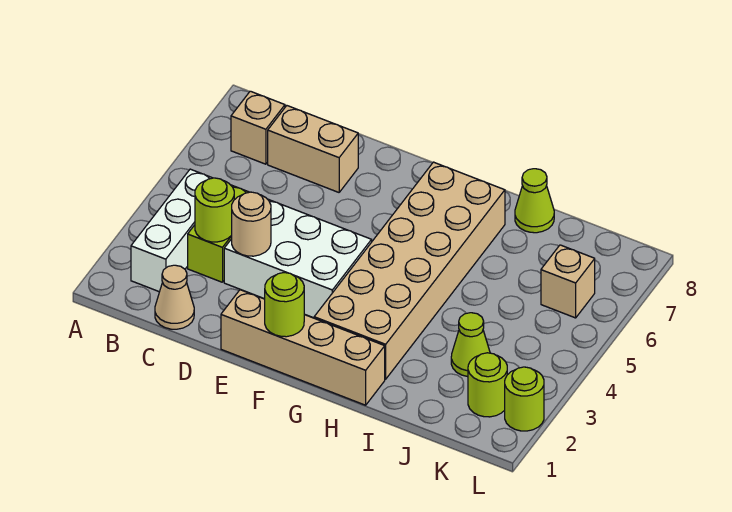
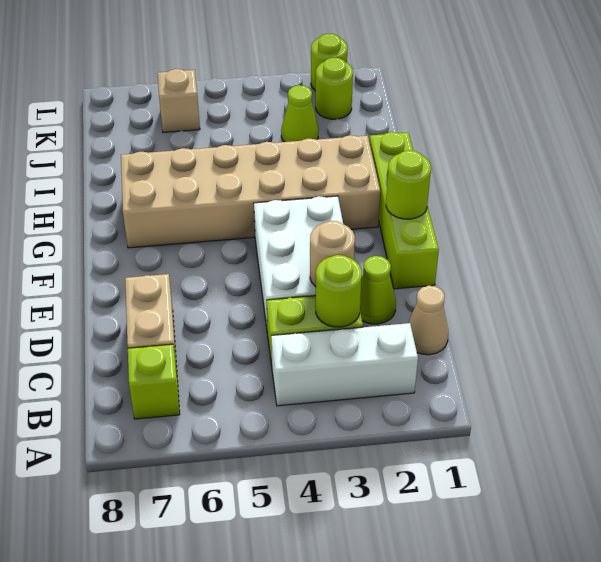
tan brick B7 level 1 -> lime brick B7 level 1
tan brick E1:H1 level 1 -> lime brick E1:H1 level 1
lime cone I8 level 1 -> lime cone D2 level 1

